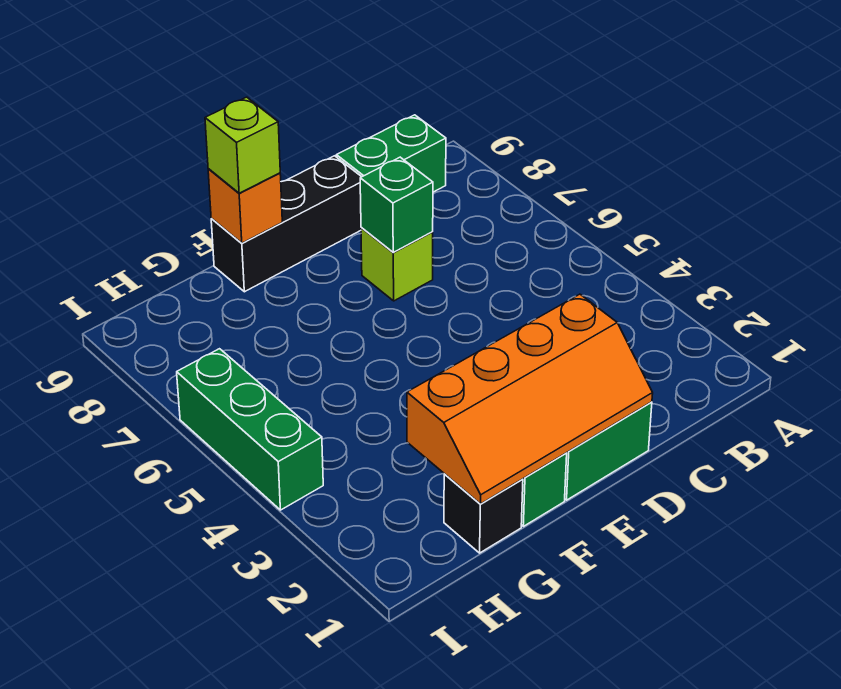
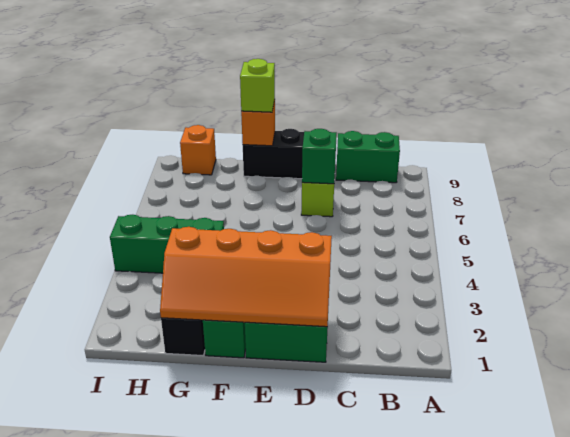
none -> orange brick H9 level 1
green brick I4:I6 level 1 -> green brick G4:I4 level 1

